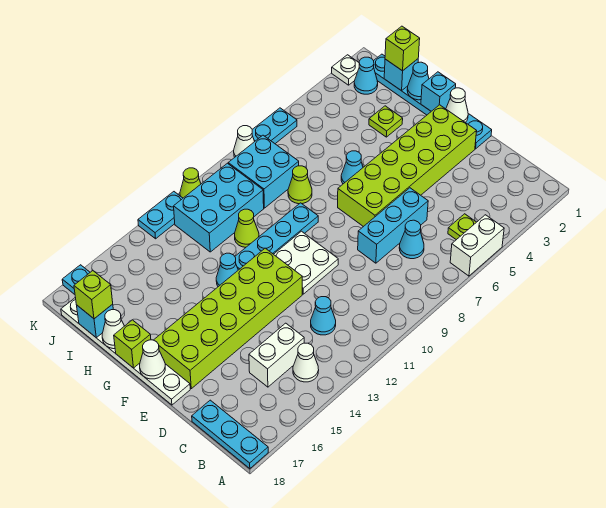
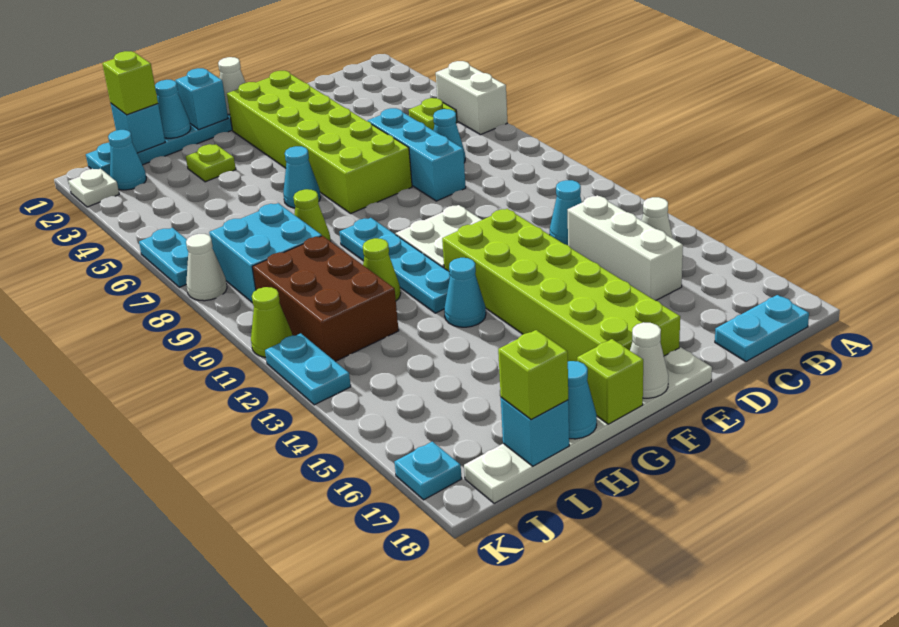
cyan plate A18:C18 level 1 -> cyan plate B18:C18 level 1
white brick C14:C15 level 1 -> white brick C13:C15 level 1
white cone H18 level 2 -> cyan cone H18 level 2
cyan brick I10:J12 level 1 -> brown brick I10:J12 level 1

